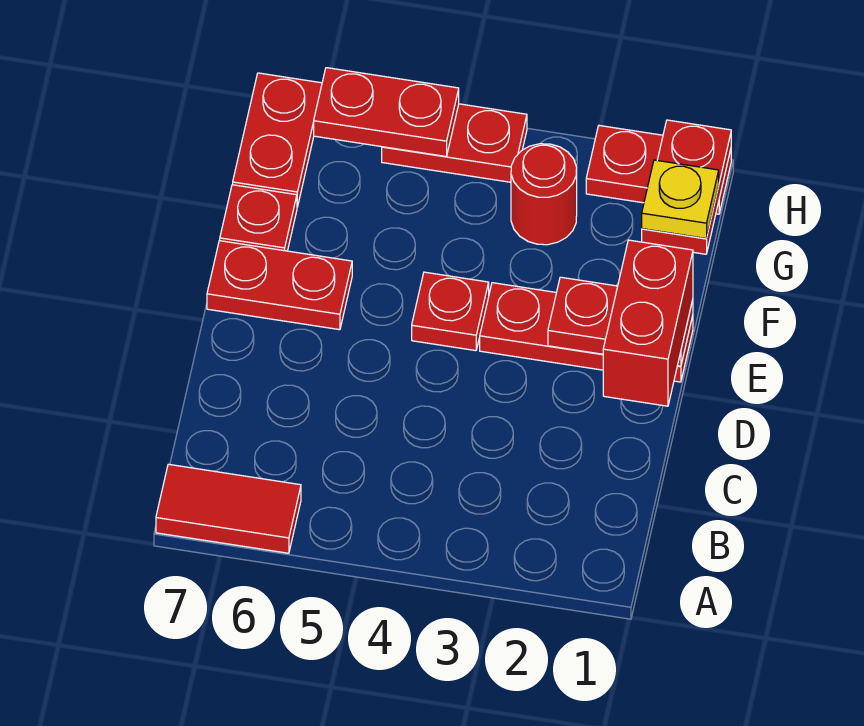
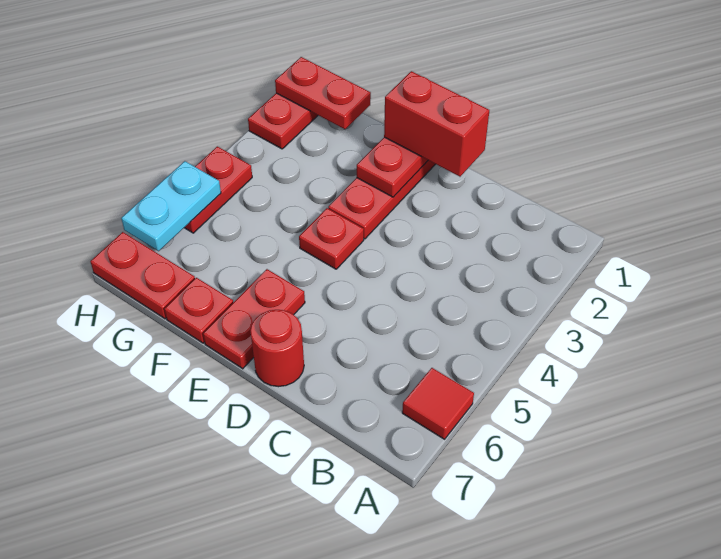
red tile A6:A7 level 1 -> red tile A6 level 1
yellow plate G1 level 3 -> none
red round brick G3 level 1 -> red round brick D7 level 1
red plate H5:H6 level 2 -> cyan plate H5:H6 level 2

